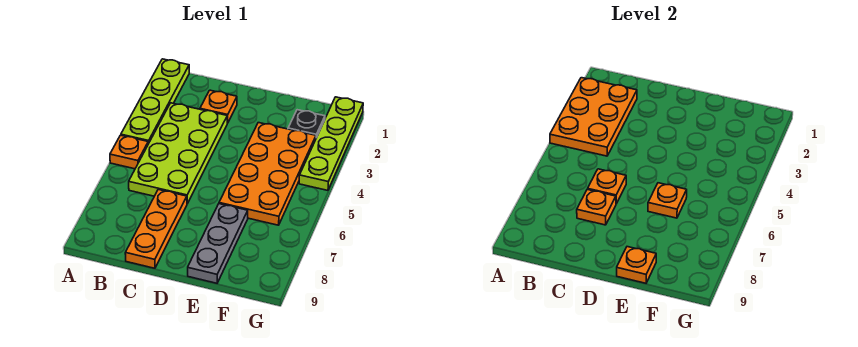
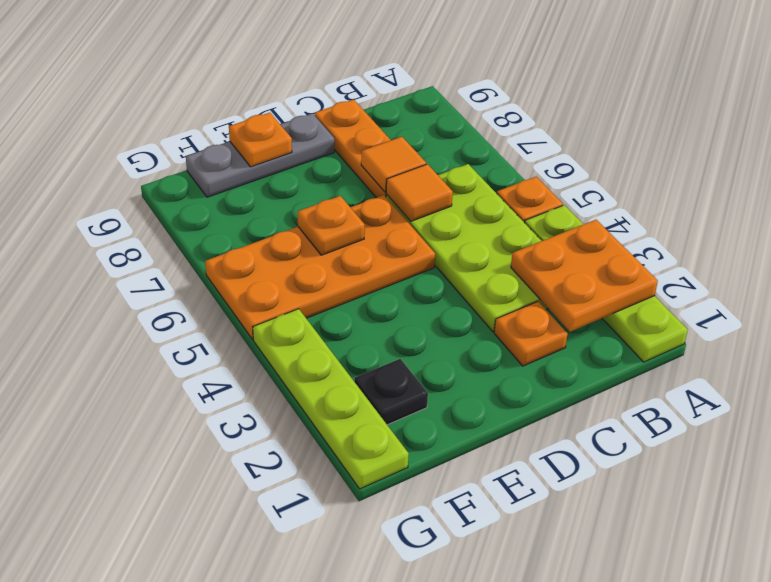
orange plate A2:B4 level 2 -> orange plate A2:B3 level 2
orange plate C6 level 2 -> orange tile C6 level 2
orange plate C7 level 2 -> orange tile C7 level 2
orange plate E3:F6 level 1 -> orange plate D5:G6 level 1
grey plate E7:E9 level 1 -> grey plate D9:F9 level 1

